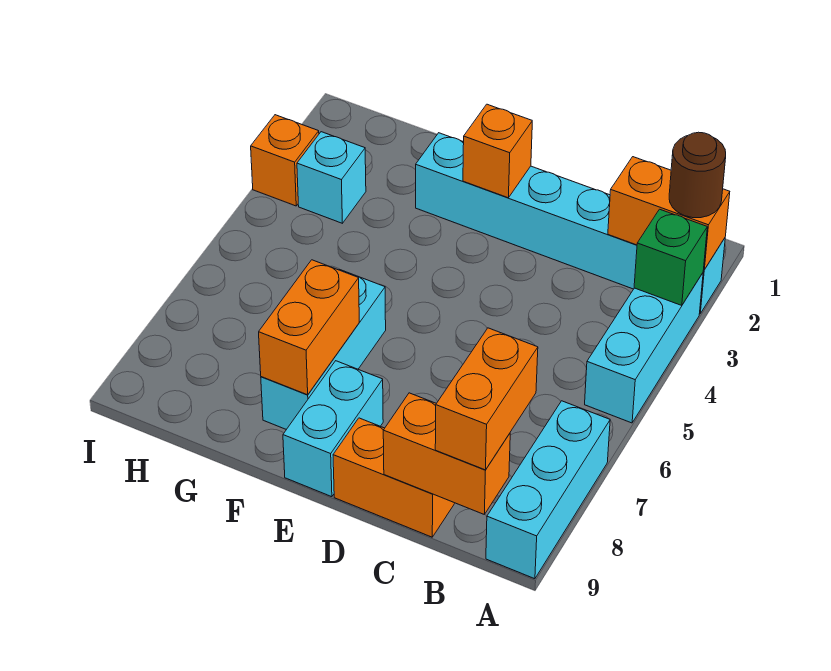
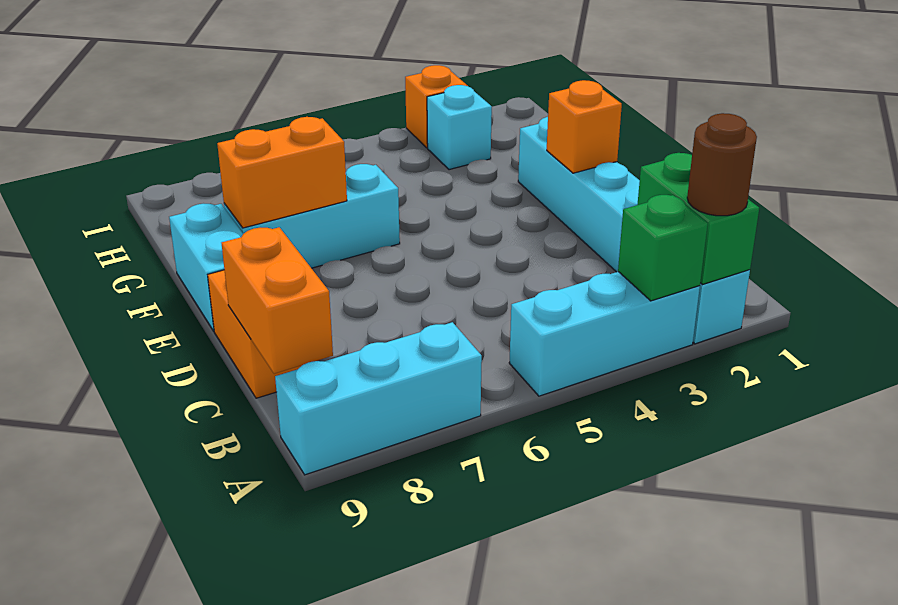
orange brick A2:B2 level 2 -> green brick A2:B2 level 2
orange brick B8:B9 level 3 -> none
cyan brick E8:E9 level 1 -> cyan brick E9:F9 level 1

